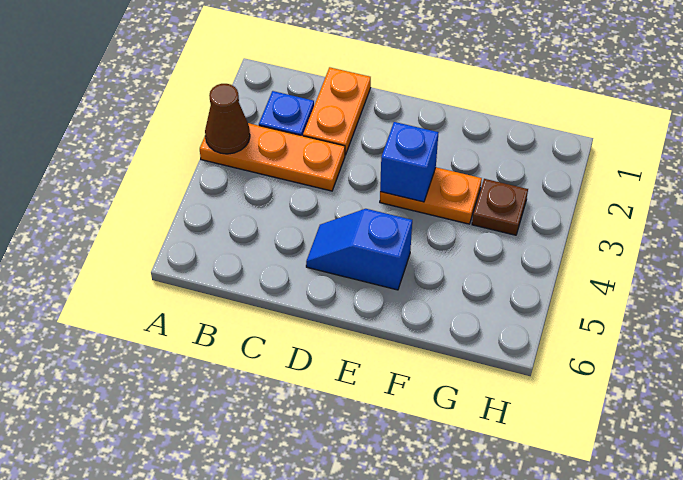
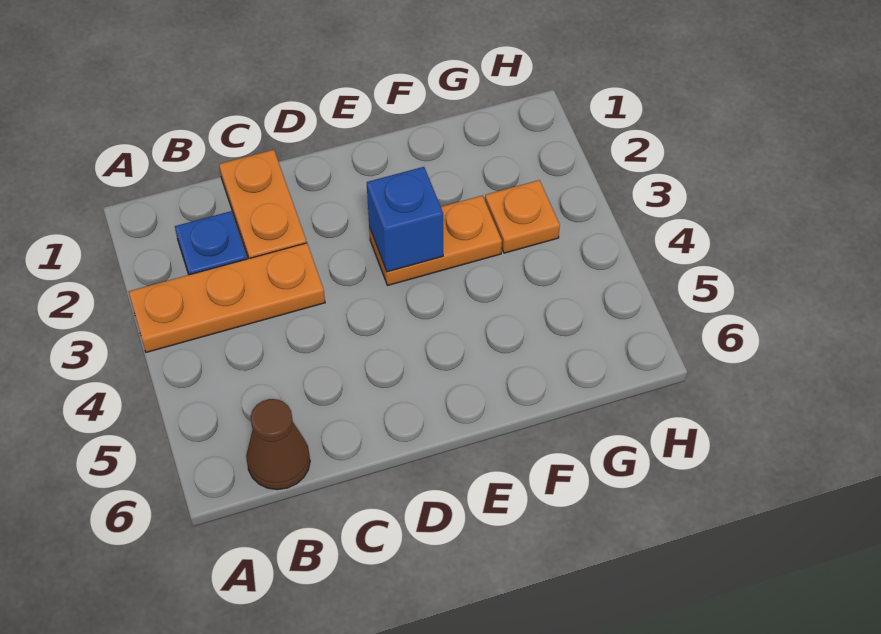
brown cone A3 level 2 -> brown cone B6 level 1
blue slope D5:E5 level 1 top E -> none
brown plate G3 level 1 -> orange plate G3 level 1

